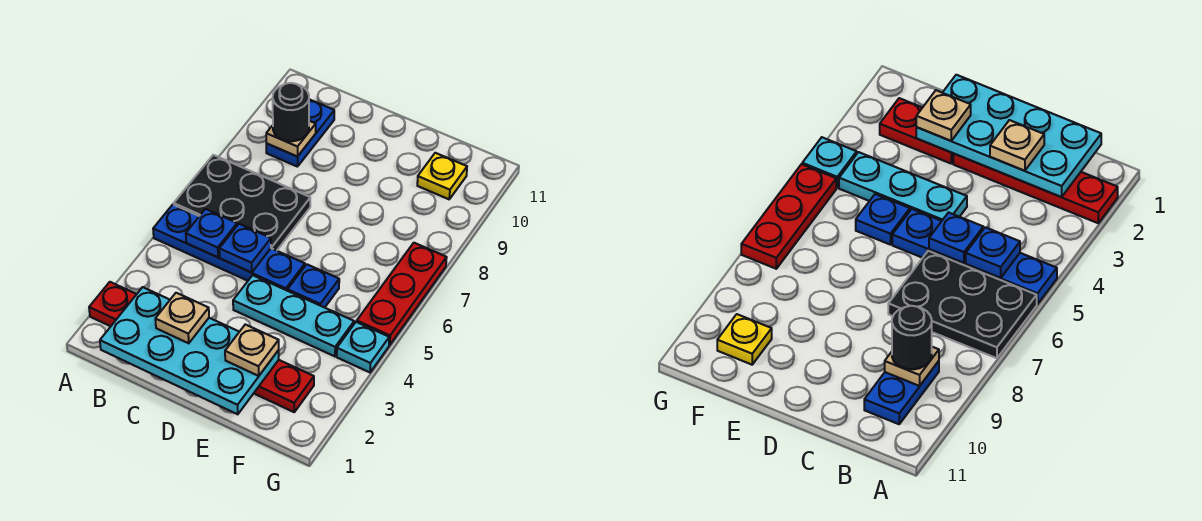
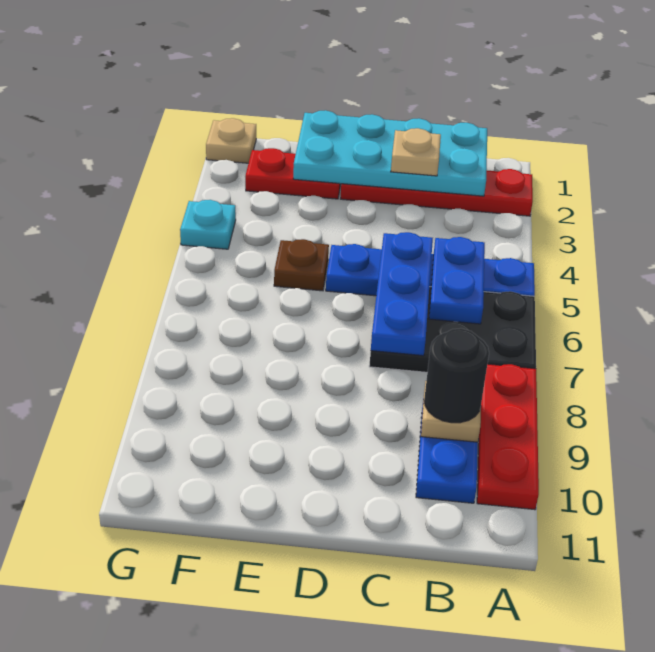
blue plate B5 level 2 -> blue plate B5:B6 level 2
blue plate C5 level 2 -> blue plate C5:C7 level 2
cyan plate D4:F4 level 1 -> none
tan plate E2 level 3 -> tan plate G1 level 1
blue plate E5 level 1 -> brown plate E5 level 1
yellow plate F10 level 1 -> none
red plate G5:G7 level 1 -> red plate A8:A10 level 1

